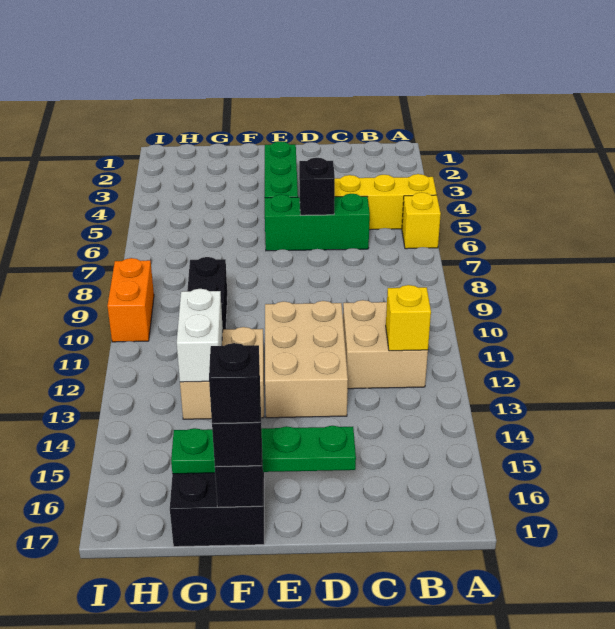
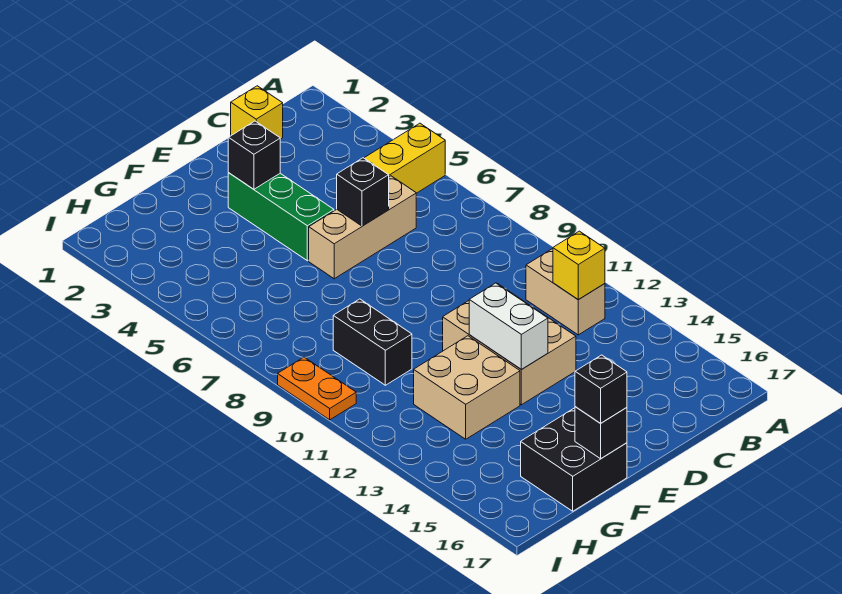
yellow brick A6 level 1 -> yellow brick C1 level 1
tan brick B11:C12 level 1 -> tan brick B11:B12 level 1
green brick C6:E6 level 1 -> tan brick C6:E6 level 1
green plate D16:G16 level 2 -> none
black brick F17 level 4 -> black brick E3 level 2
white brick G12:G13 level 2 -> white brick E12:E13 level 2
orange brick I9:I10 level 1 -> orange plate I9:I10 level 1

